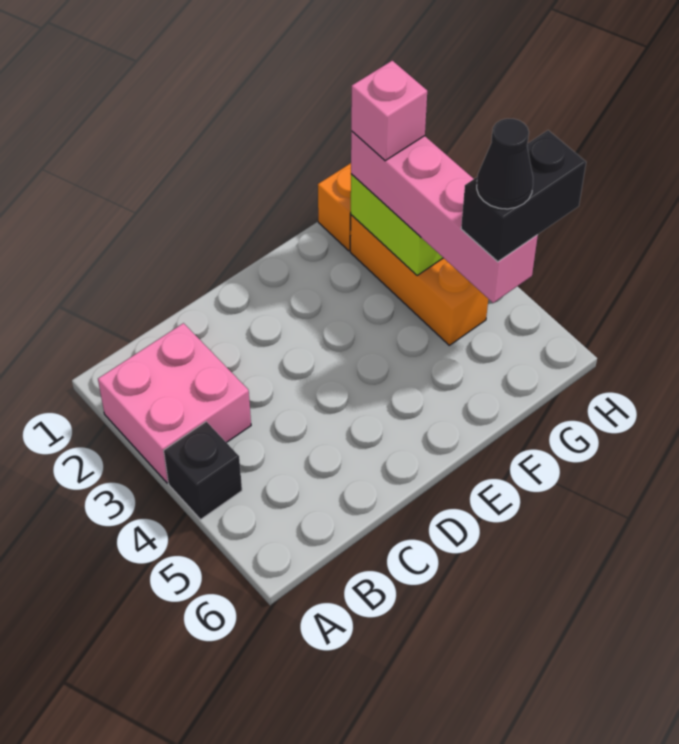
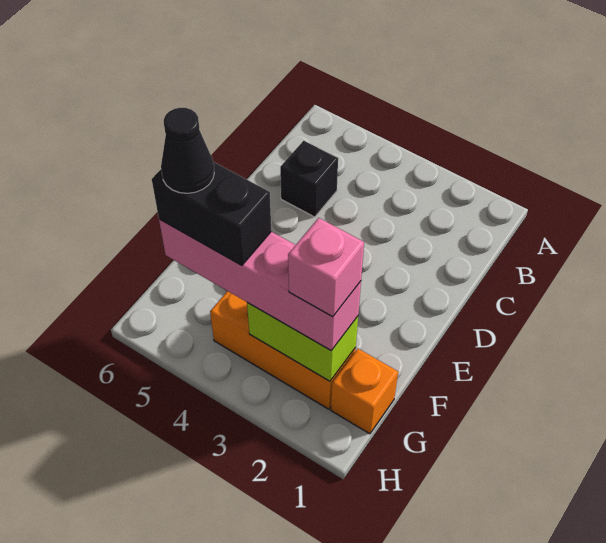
pink brick A2:B3 level 1 -> none
black brick A4 level 1 -> black brick C5 level 1
black brick G5:H5 level 4 -> black brick G4:G5 level 4

